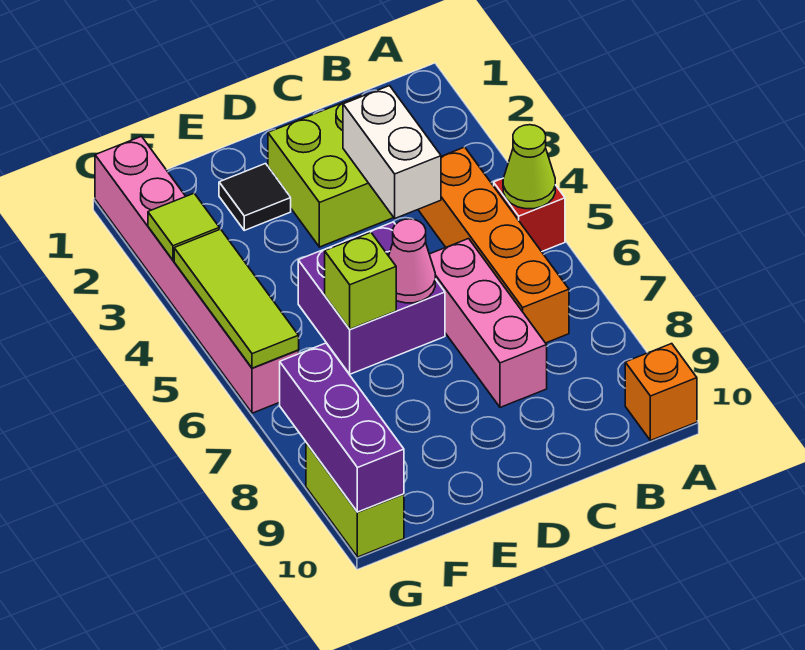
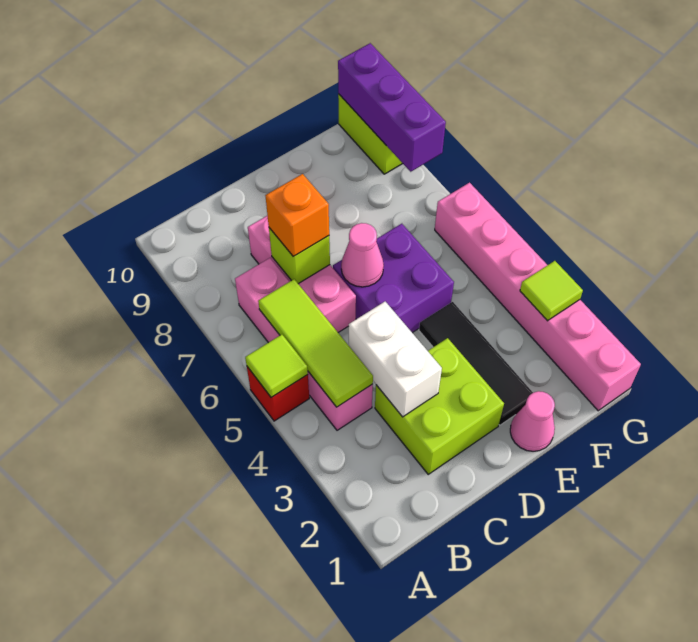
lime cone A5 level 2 -> lime tile A5 level 2
orange brick A10 level 1 -> orange brick C7 level 3
orange brick B4:B7 level 1 -> pink brick B4:B7 level 1
none -> pink cone E1 level 1
black tile E2 level 1 -> black tile E2:E4 level 1
lime brick E6 level 2 -> lime brick C7 level 2
lime tile G4:G6 level 2 -> lime tile B4:B6 level 2

